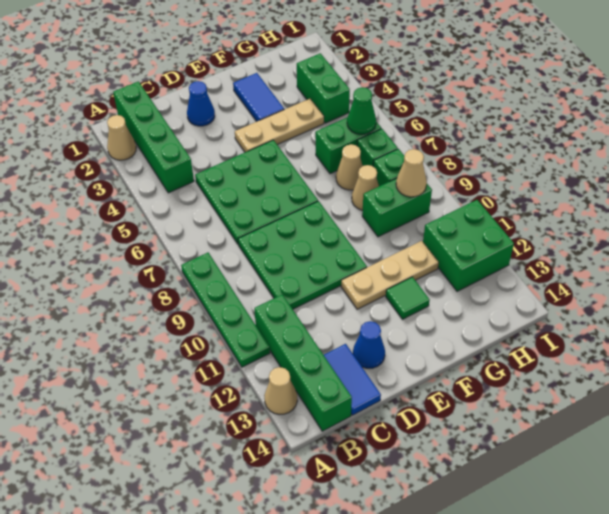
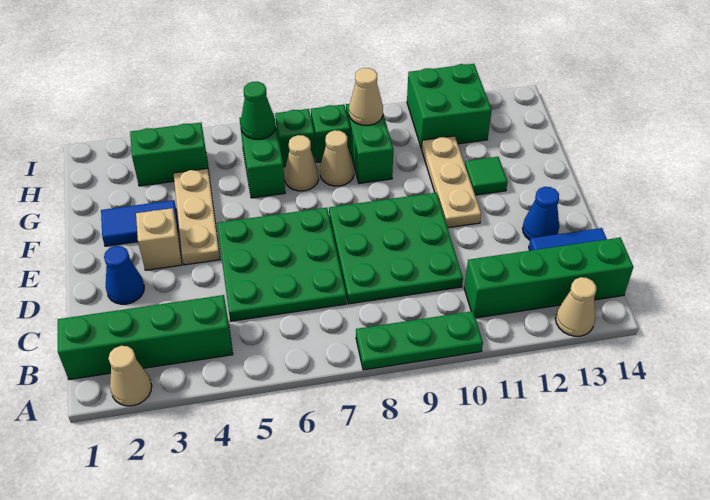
green plate A8:A11 level 1 -> green plate A8:A10 level 1
none -> tan brick E3 level 1

